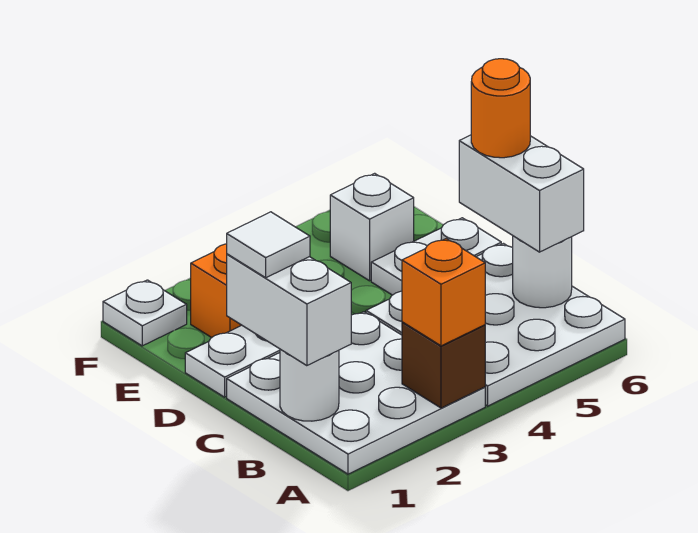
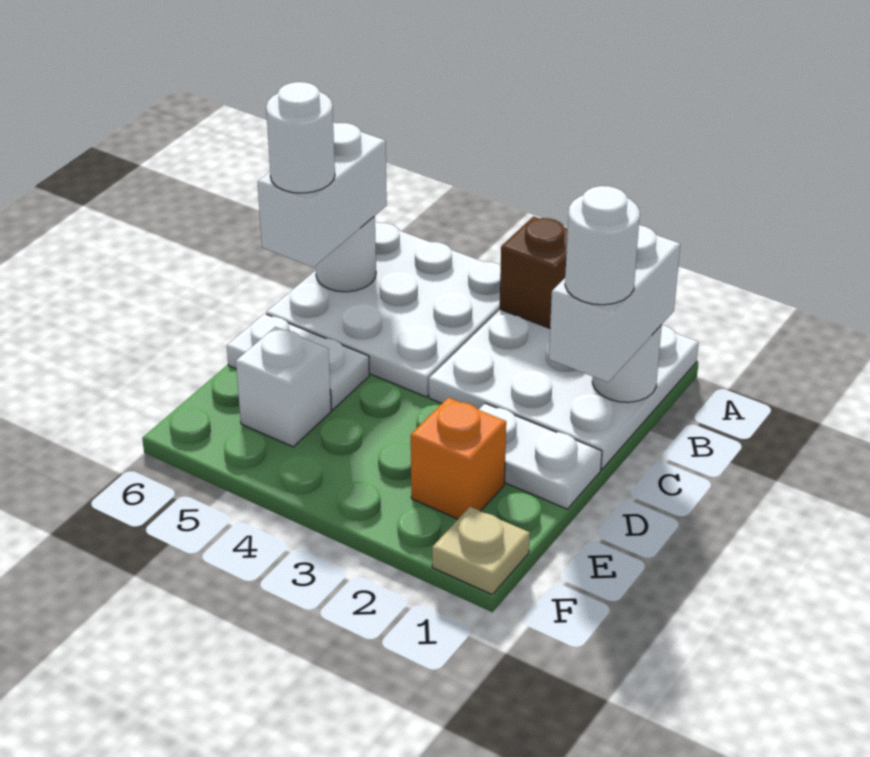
orange brick A3 level 3 -> none
white tile C1 level 4 -> white round brick C1 level 4
orange round brick C6 level 4 -> white round brick C6 level 4
white plate F1 level 1 -> tan plate F1 level 1

